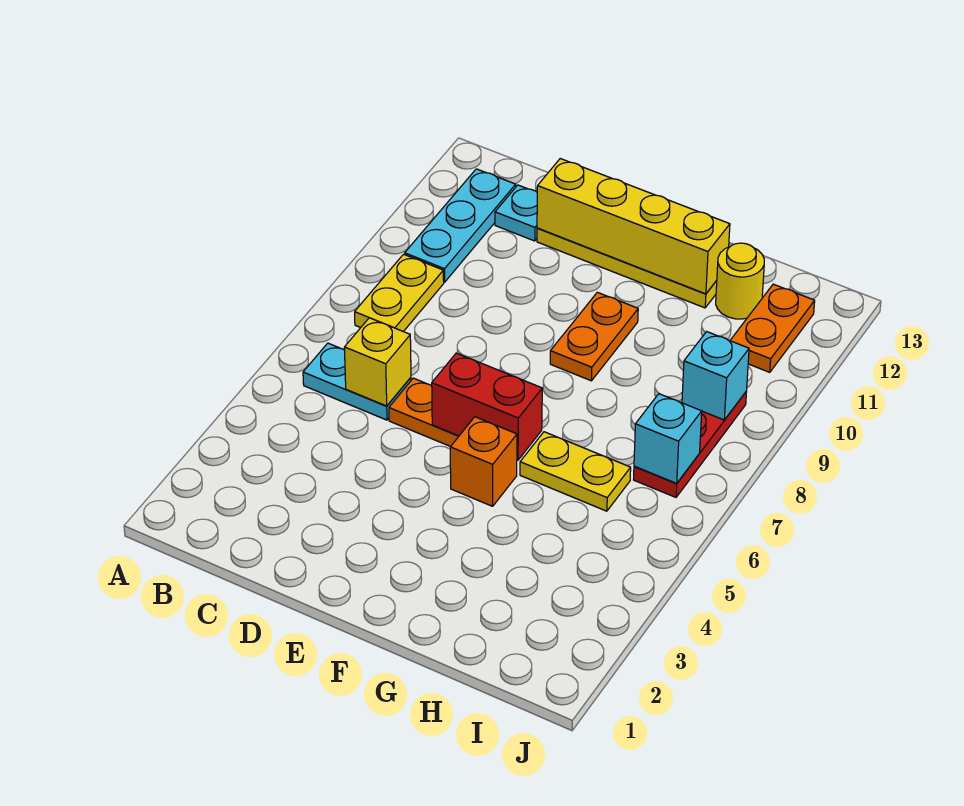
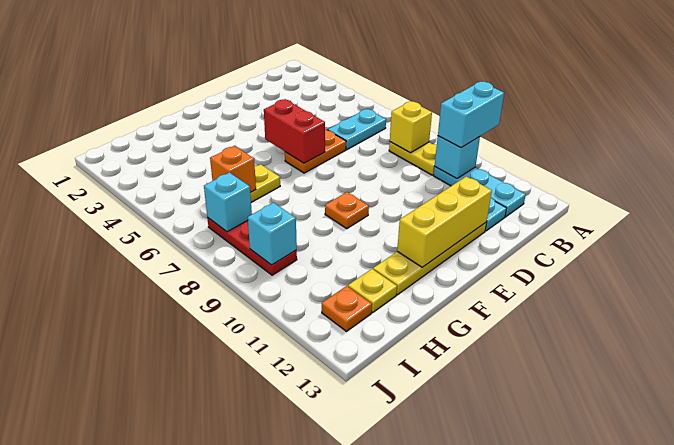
none -> cyan brick A10:B10 level 3
none -> cyan brick B10 level 2
yellow brick C6 level 2 -> yellow brick B8 level 2
yellow brick D12:G12 level 2 -> yellow brick D12:F12 level 2
red brick E6:F6 level 2 -> red brick E5:E6 level 2
orange brick F5 level 1 -> orange brick H6 level 2
orange plate F9:F10 level 1 -> orange plate F9 level 1
yellow round brick H12 level 1 -> yellow plate H12 level 1
orange plate I11:I12 level 1 -> orange plate I12 level 1

